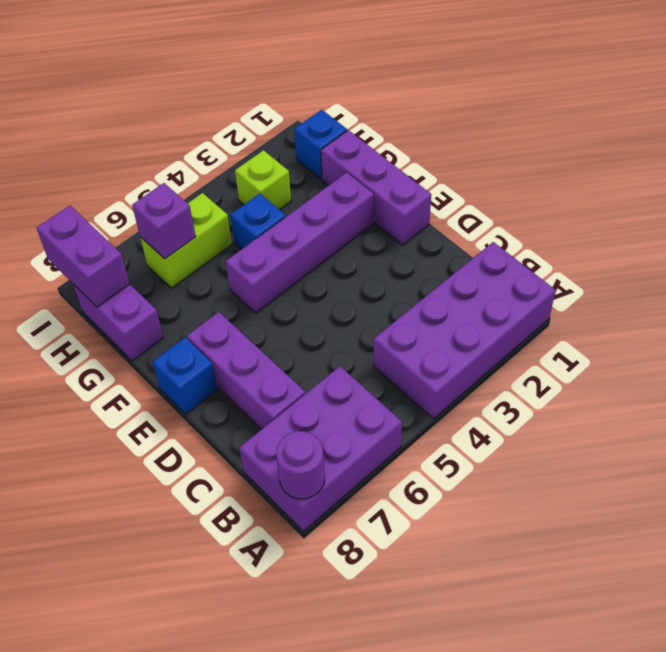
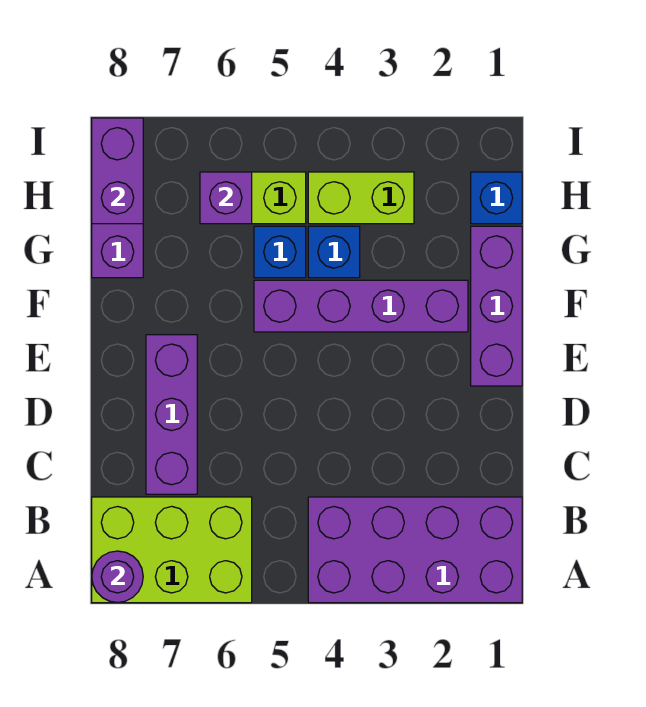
purple brick A6:B8 level 1 -> lime brick A6:B8 level 1
blue brick E8 level 1 -> blue brick G5 level 1
lime brick H3 level 1 -> lime brick H3:H4 level 1

